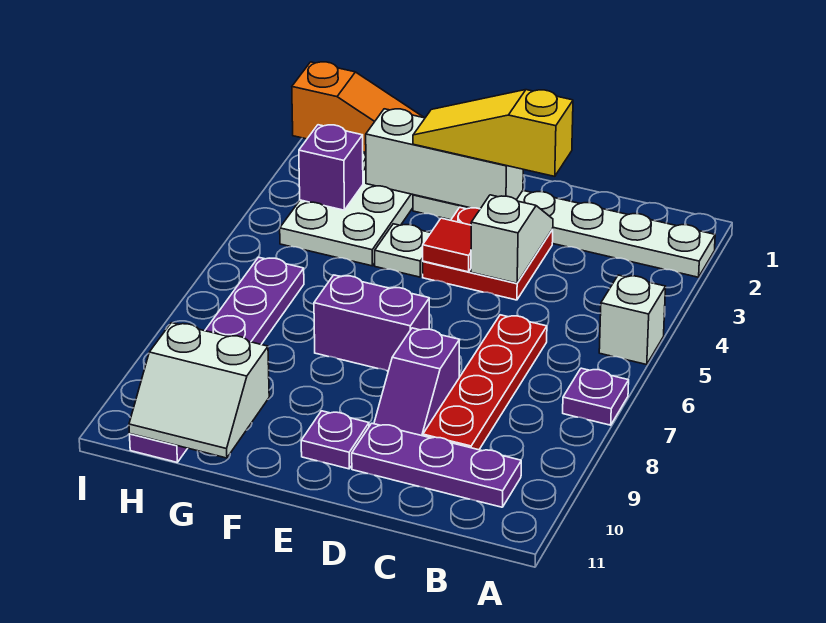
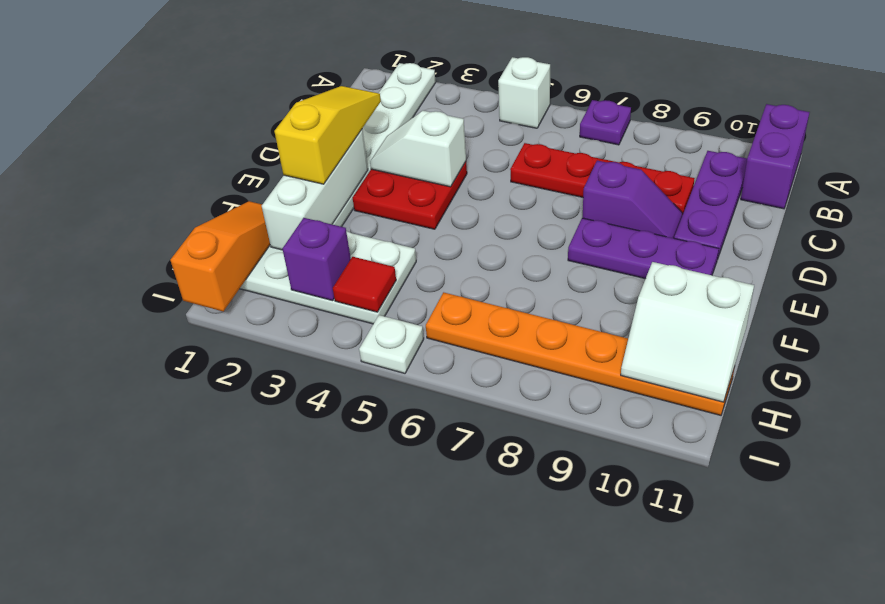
yellow slope D2:F2 level 3 top D -> yellow slope D2:F2 level 3 top F
red tile E4 level 2 -> red tile H4 level 2
purple brick E7:F7 level 1 -> purple brick A11:B11 level 1
purple plate E10 level 1 -> purple plate E8:E10 level 1
white plate F4 level 1 -> white plate I5 level 1
white slope G10:H11 level 2 top 10 -> white slope G10:H11 level 2 top G
purple plate H6:H11 level 1 -> orange plate H6:H11 level 1

